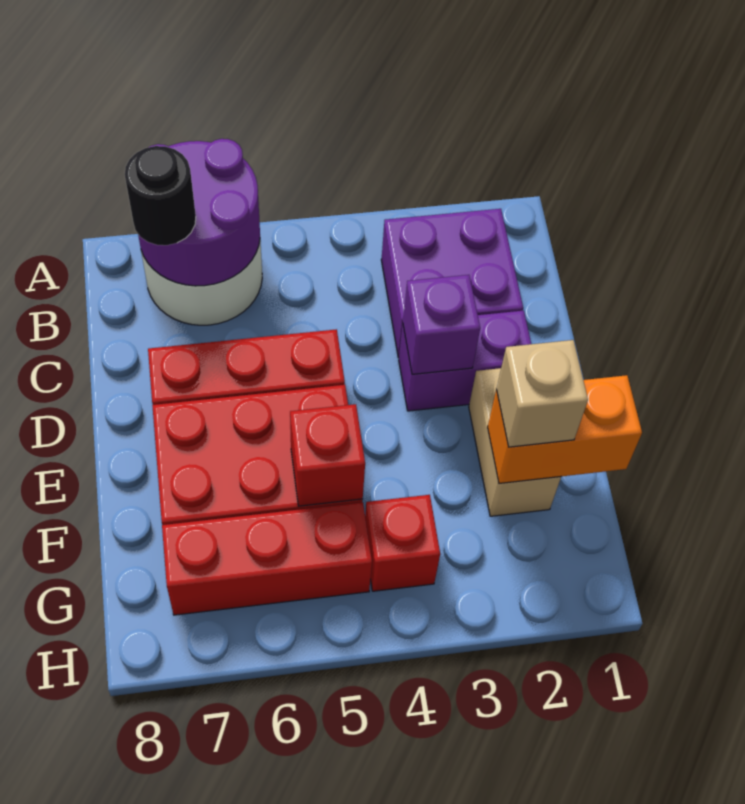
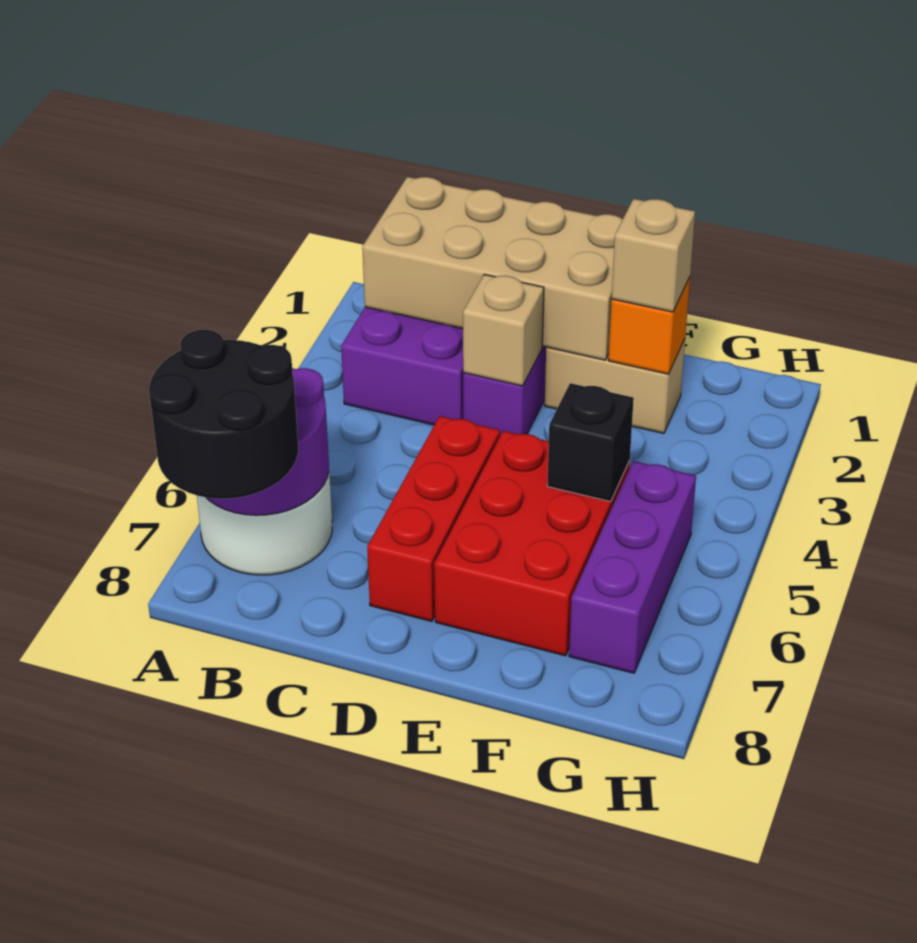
none -> tan brick B1:E2 level 2
black round brick B7 level 3 -> black round brick A7:B8 level 3
purple brick D3 level 2 -> tan brick D3 level 2
orange brick F1:F2 level 2 -> orange brick F2 level 2
red brick F5 level 2 -> black brick F5 level 2
red brick G4 level 1 -> none
red brick G5:G7 level 1 -> purple brick G5:G7 level 1

